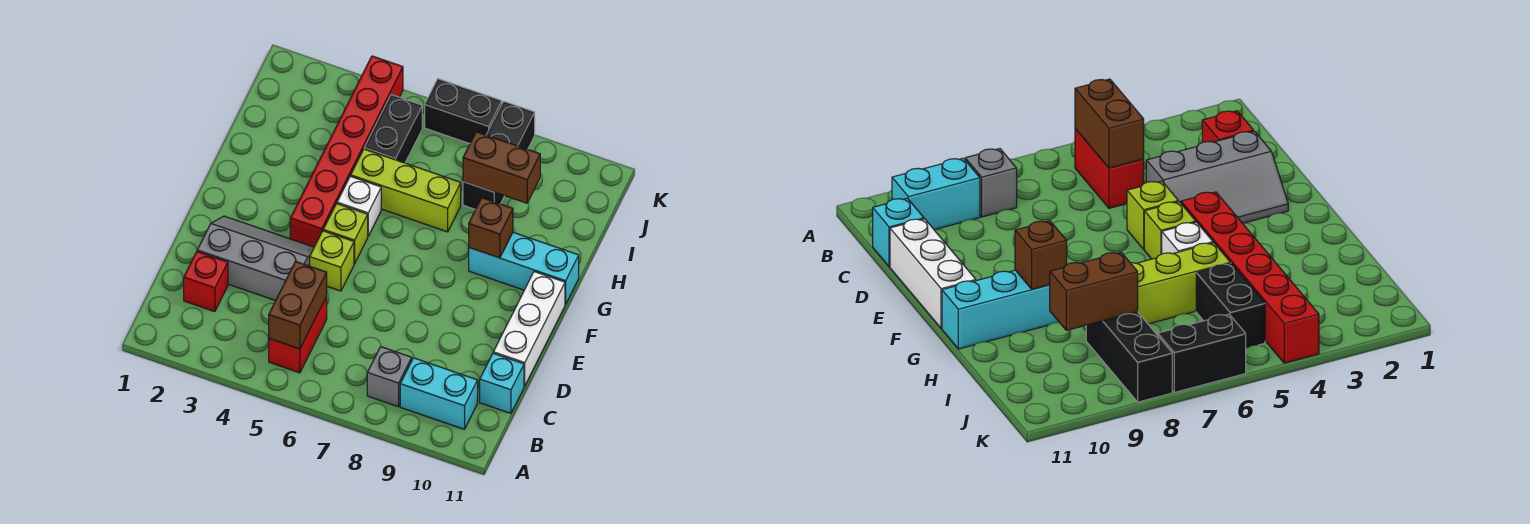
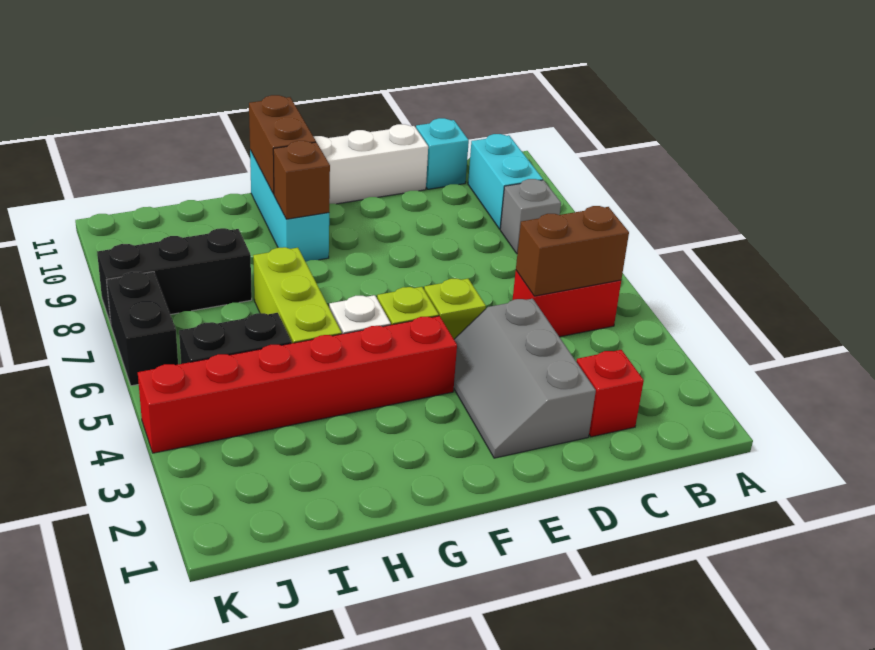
brown brick I8:I9 level 2 -> brown brick G10:G11 level 2

